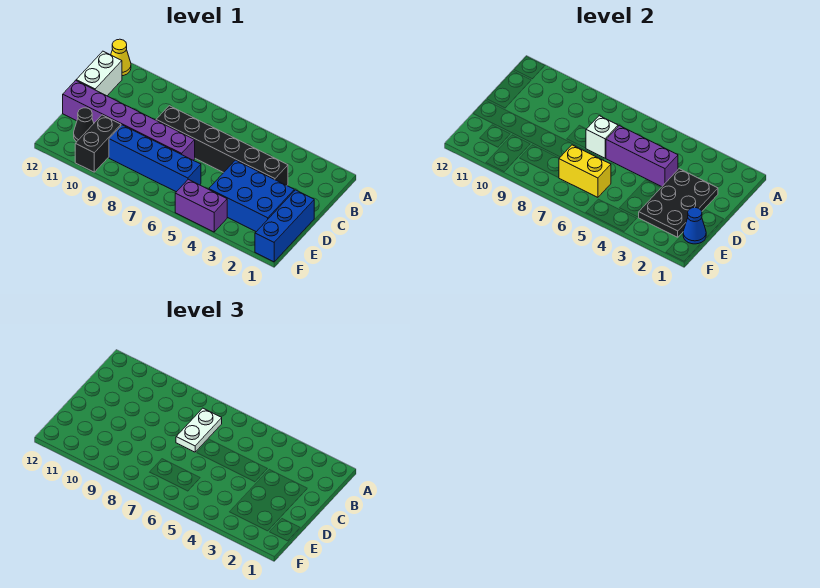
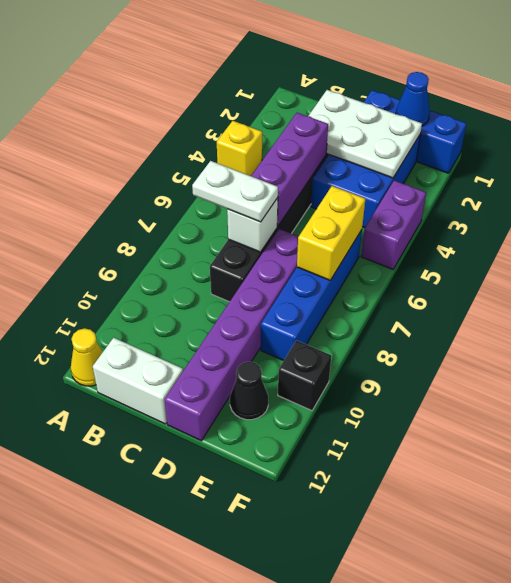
none -> yellow brick A4 level 1
black plate C2:E3 level 2 -> white plate C2:E3 level 2
black brick E10:F10 level 1 -> black brick F10 level 1

